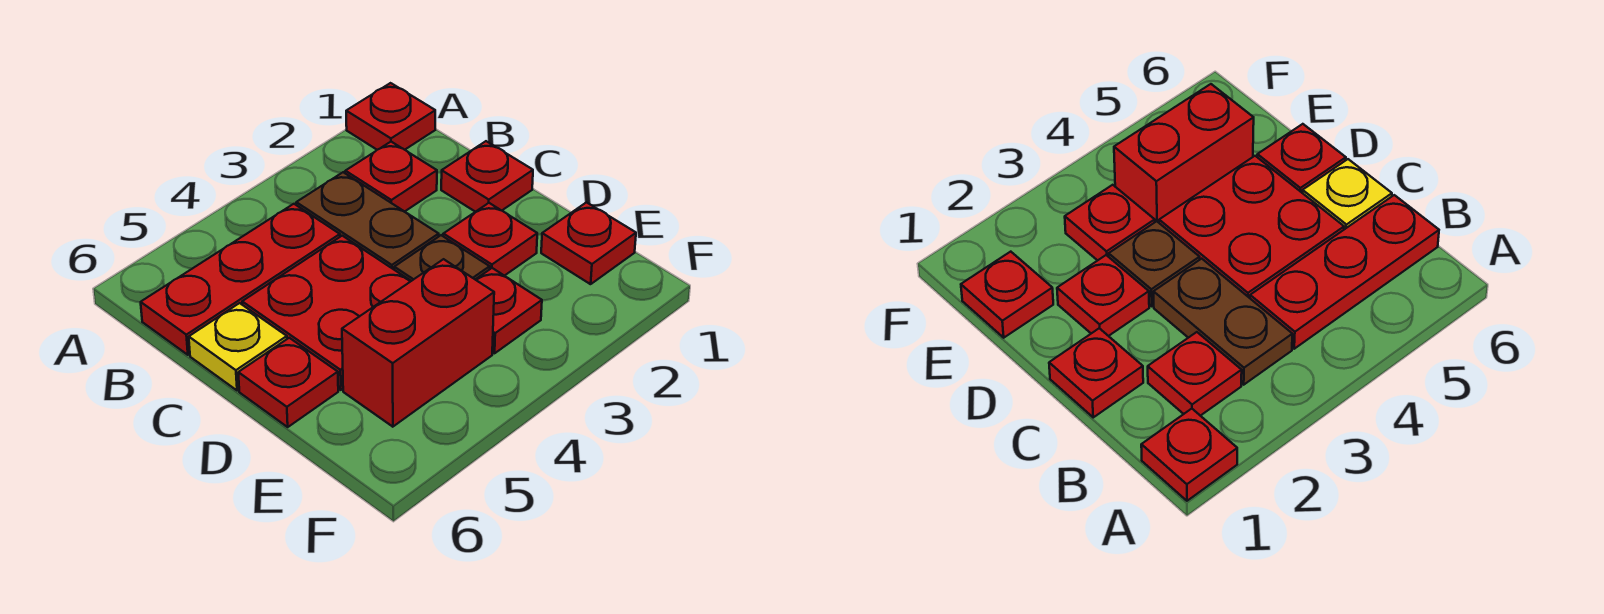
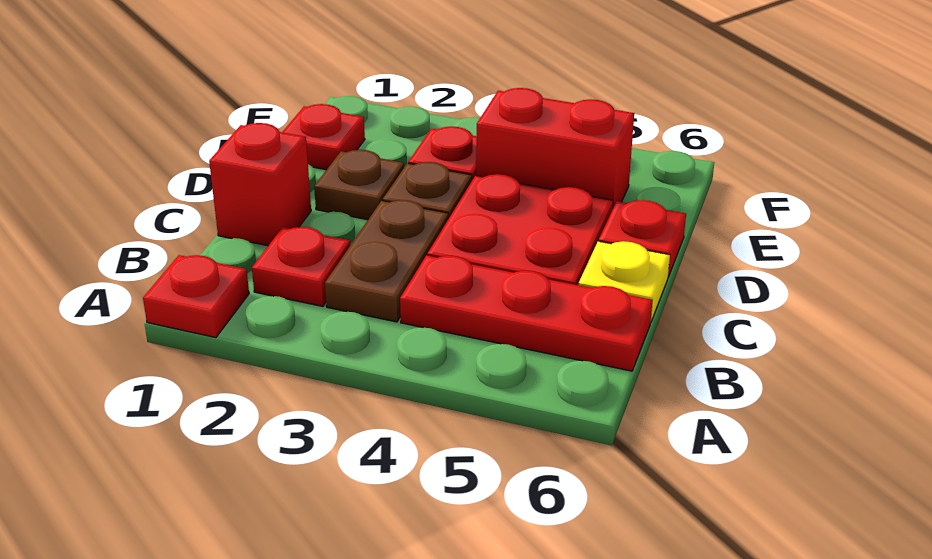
red plate C1 level 1 -> red brick C1 level 1
red plate D2 level 1 -> brown plate D2 level 1

